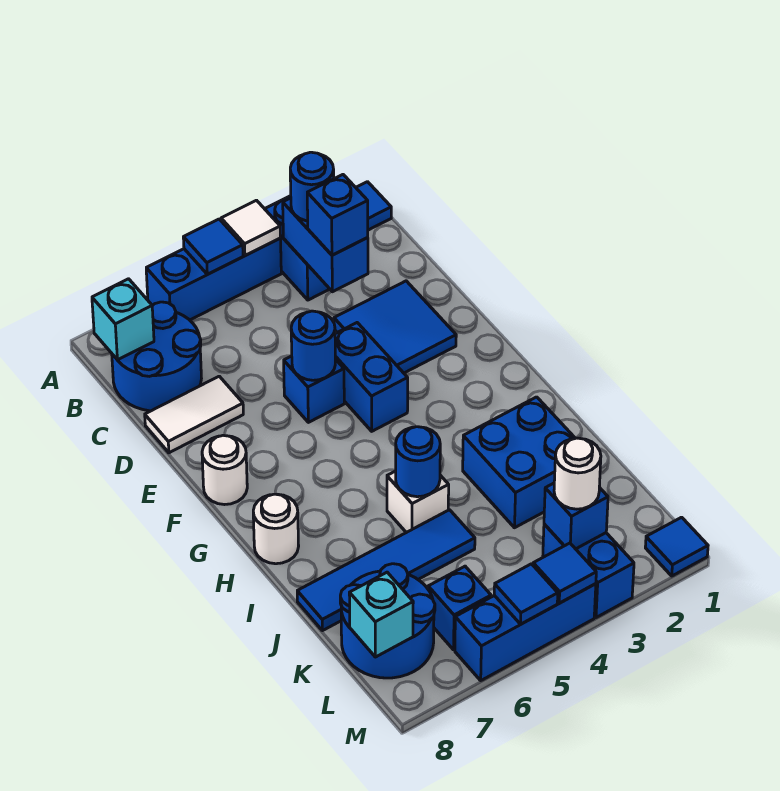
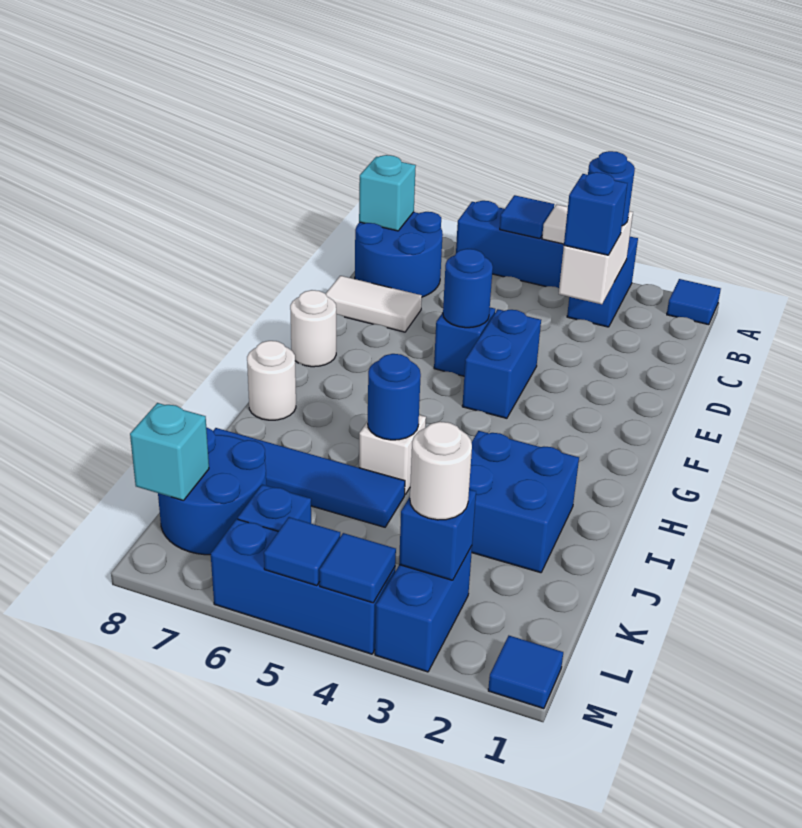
blue brick B3:C3 level 2 -> white brick B3:C3 level 2
blue tile D2:E3 level 1 -> none

